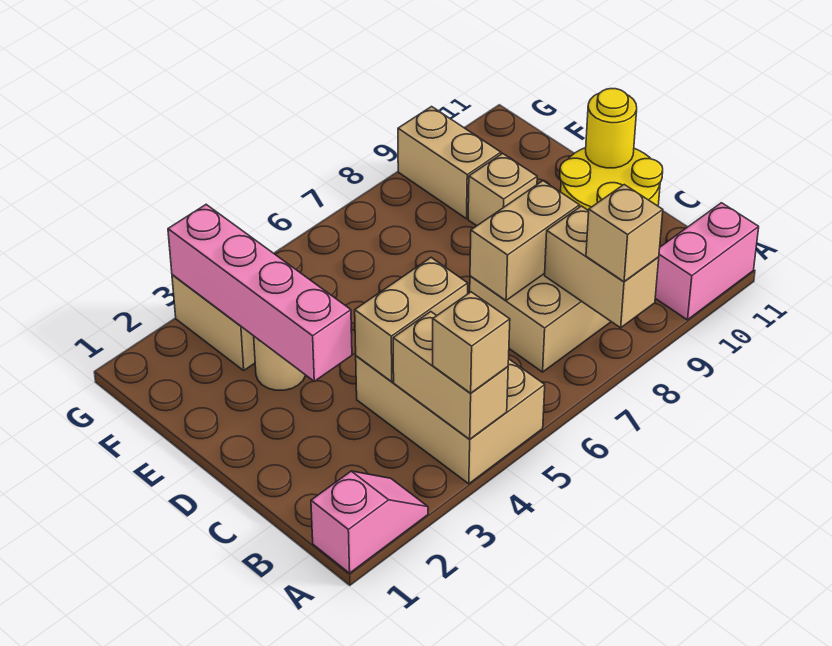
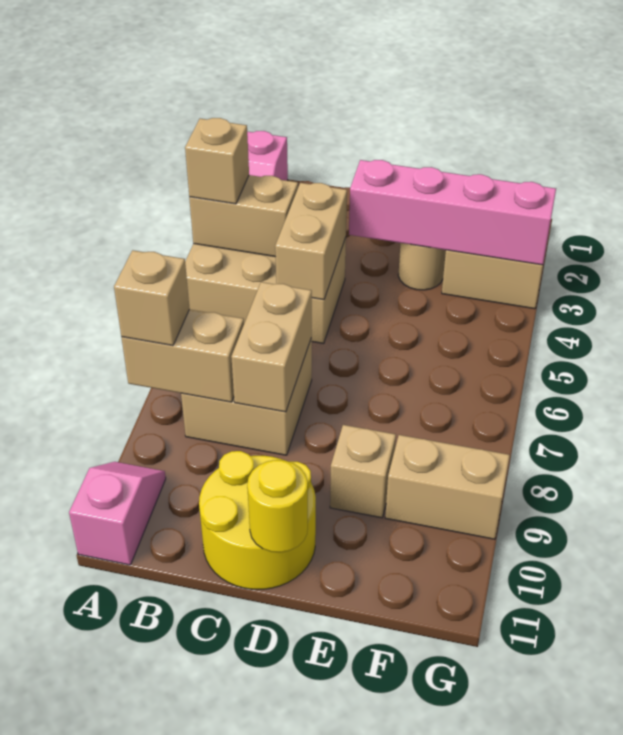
pink brick A10:A11 level 1 -> pink slope A10:A11 level 1 top 11

